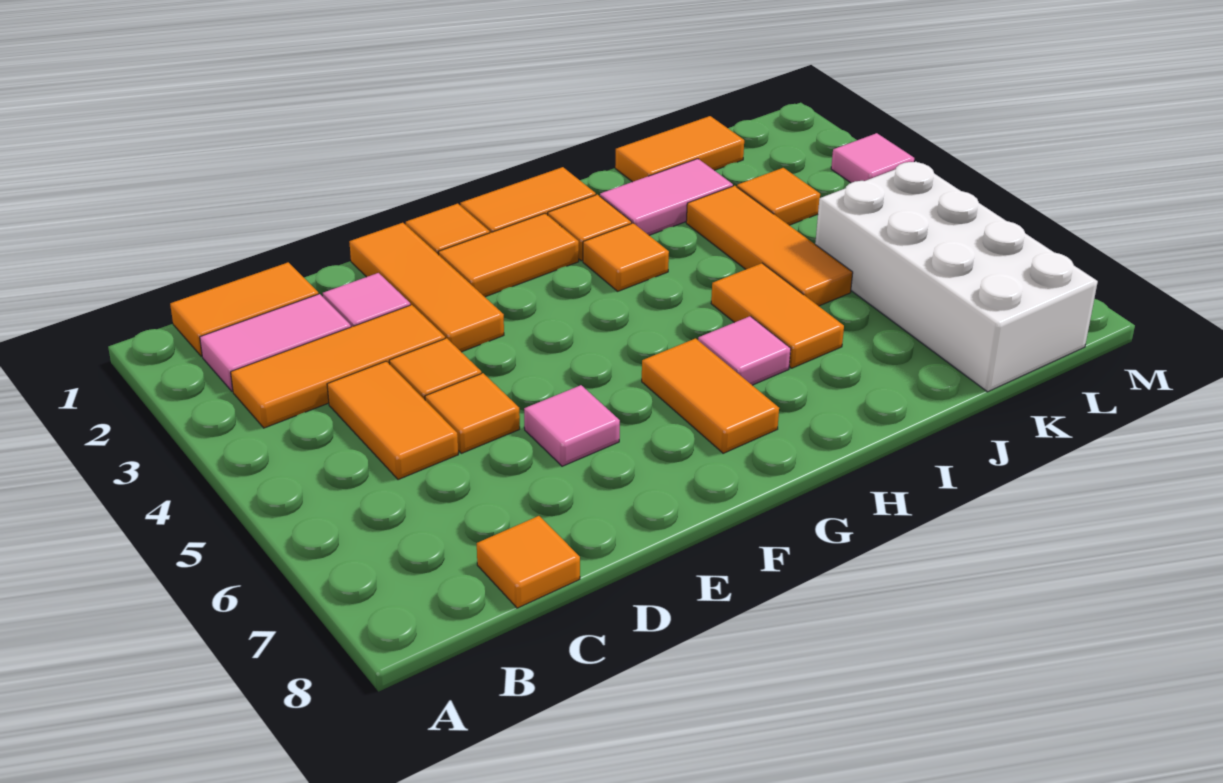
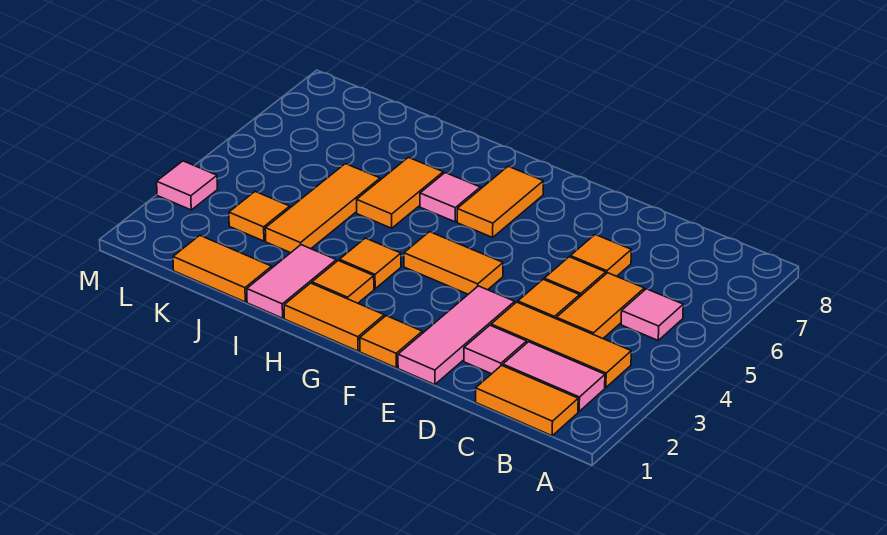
orange tile C8 level 1 -> orange tile D6 level 1
orange tile E1:E3 level 1 -> pink tile E1:E3 level 1
pink tile E6 level 1 -> pink tile B5 level 1
orange tile F2:G2 level 1 -> orange tile F4:G4 level 1
pink tile I2:J2 level 1 -> pink tile I1:I2 level 1
white brick K5:L8 level 1 -> none

